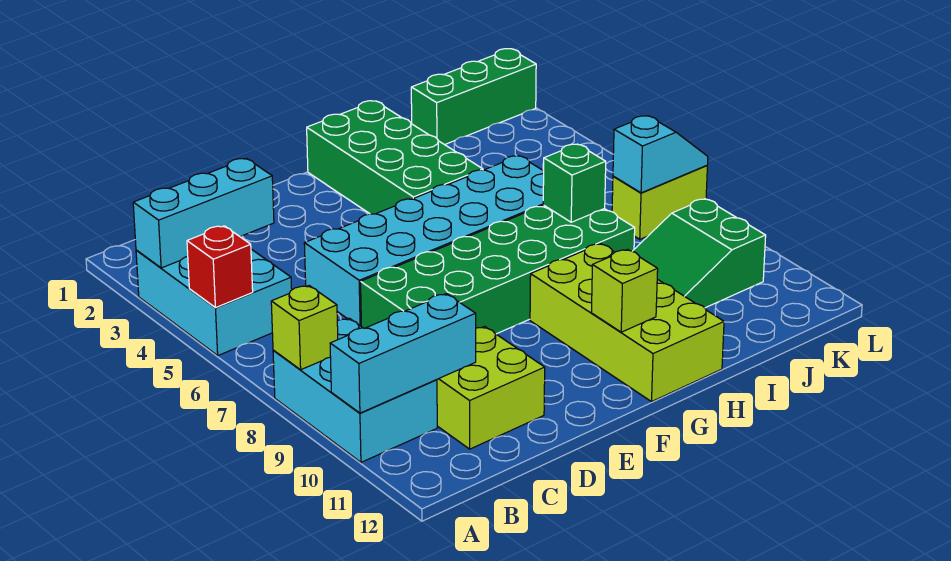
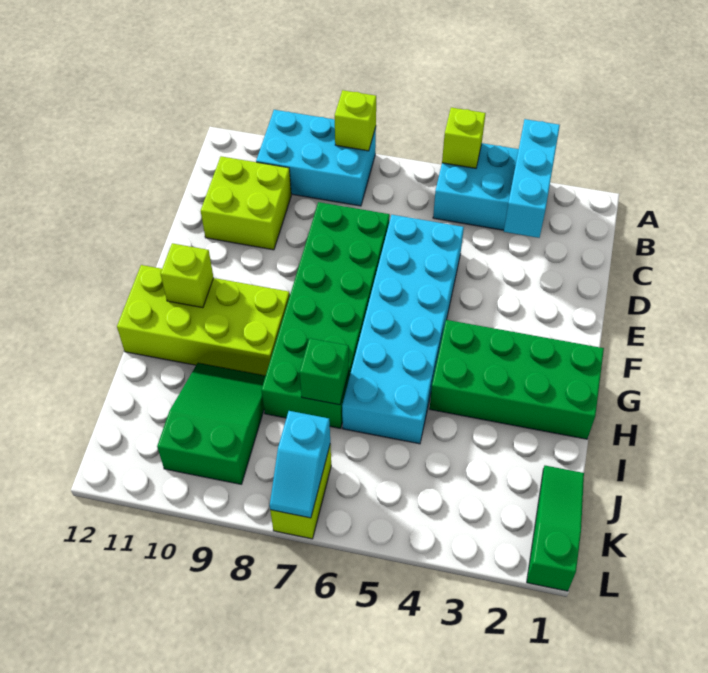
red brick A5 level 2 -> lime brick A5 level 2
cyan brick A10:C10 level 2 -> none
green brick J1:L1 level 1 -> green slope J1:L1 level 1 top L

